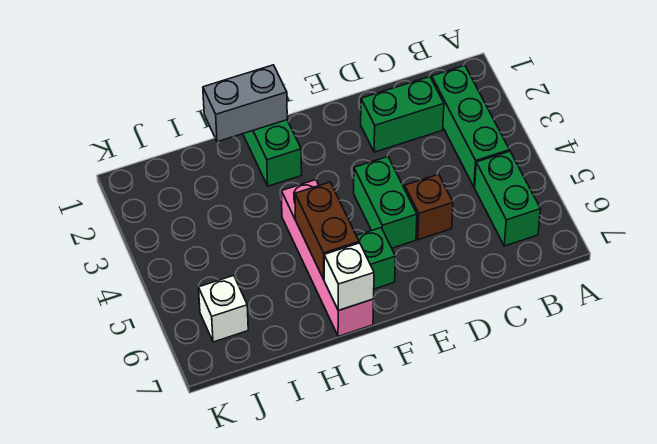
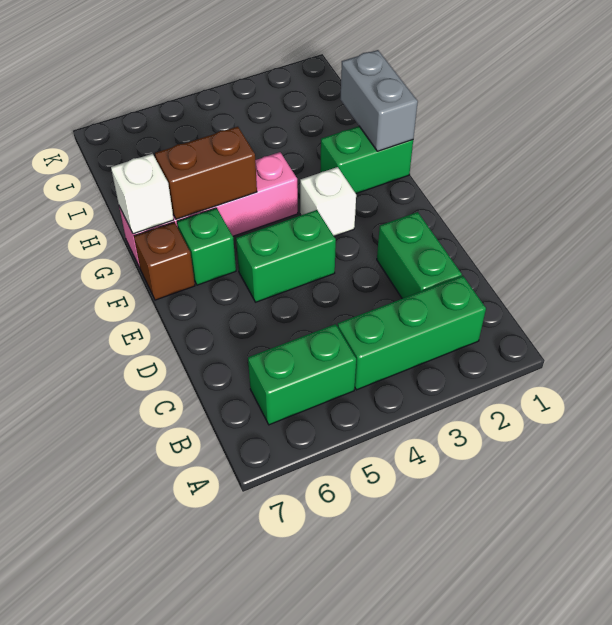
brown brick D5 level 1 -> brown brick F7 level 1
white brick J6 level 1 -> white brick F3 level 1

